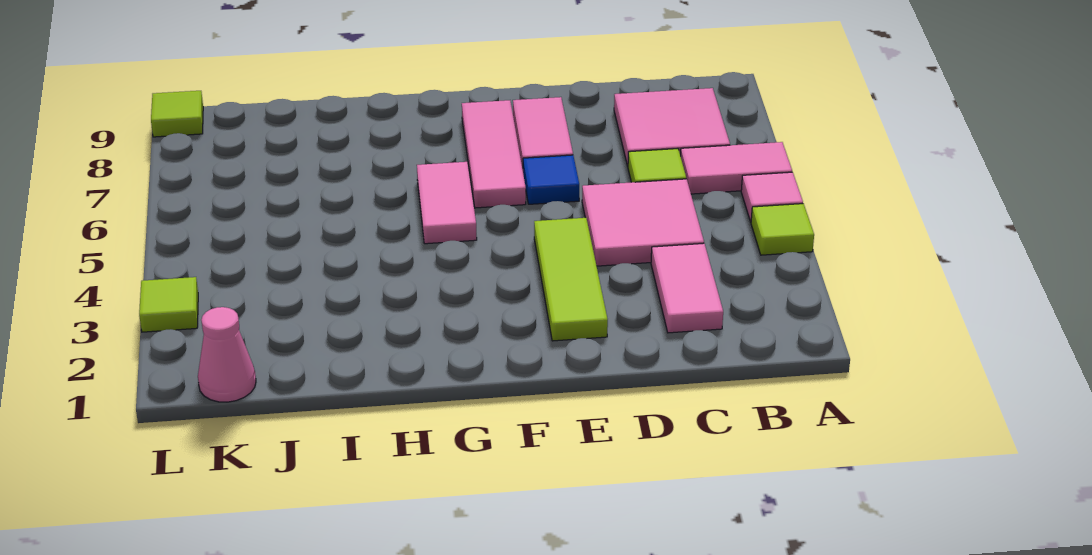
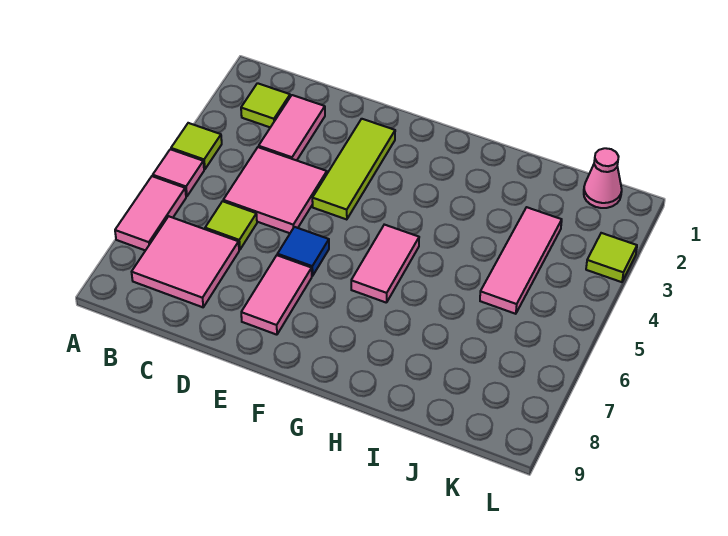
pink tile A6:B6 level 1 -> pink tile A6:A7 level 1
pink tile F6:F8 level 1 -> pink tile J3:J5 level 1
lime tile L9 level 1 -> lime tile B2 level 1

